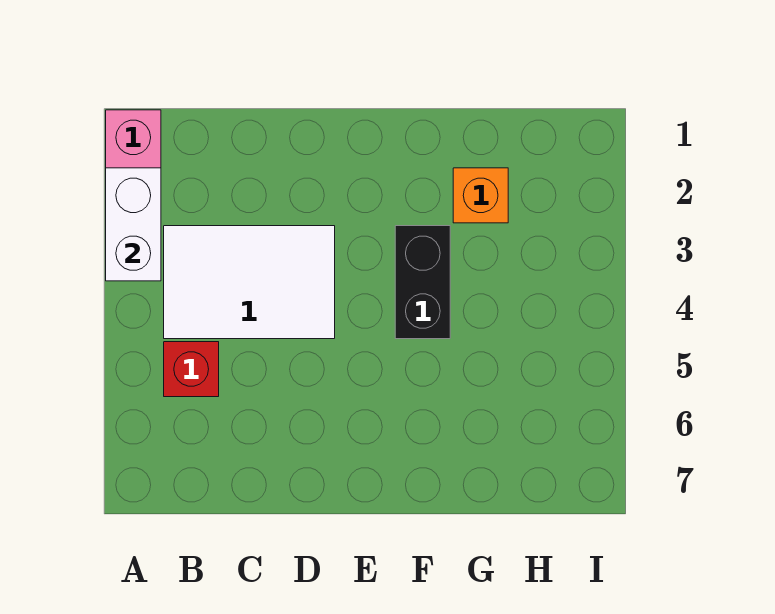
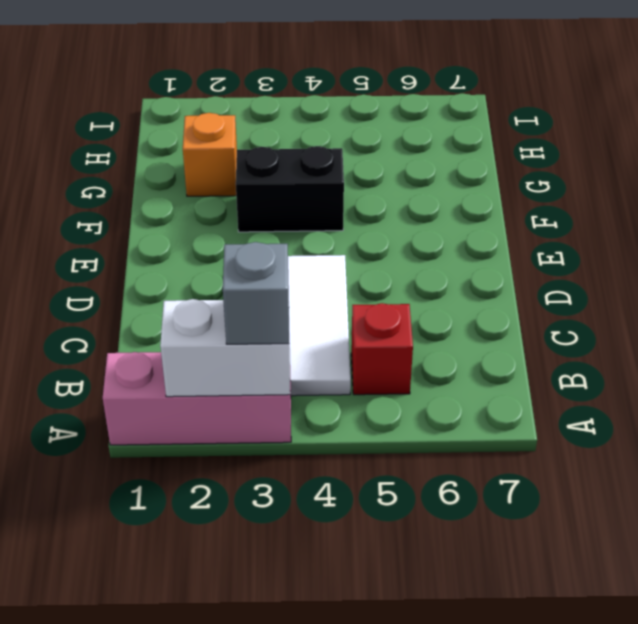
none -> grey brick A3 level 3

